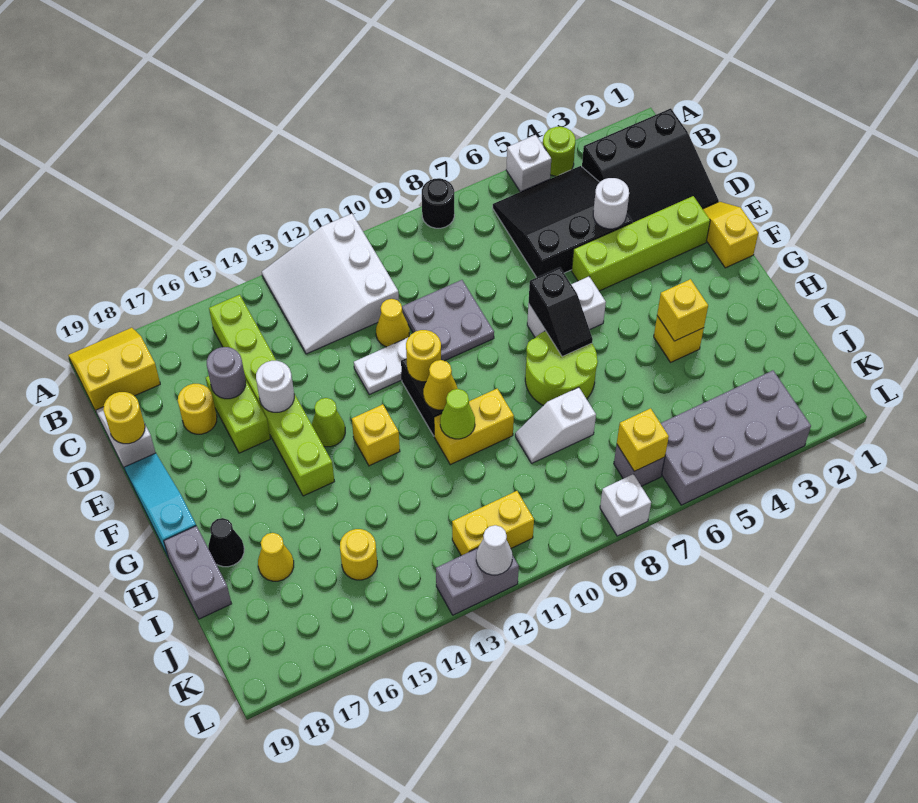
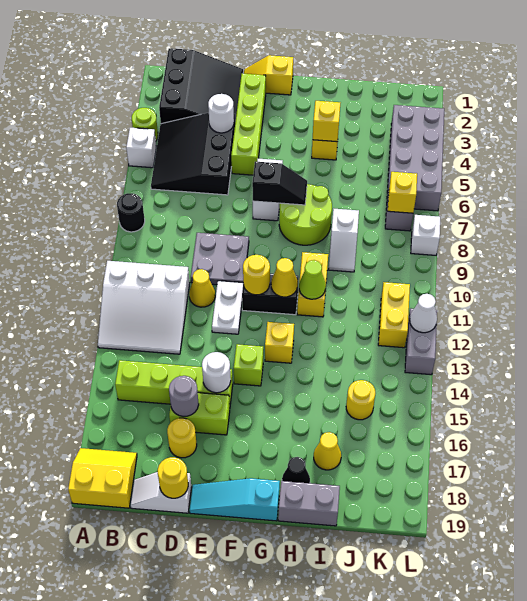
yellow slope A18:B19 level 1 top B -> yellow slope A18:B19 level 1 top 19
lime brick B15:G15 level 1 -> lime brick B15:E15 level 1
lime cone F14 level 1 -> lime brick F14 level 1

